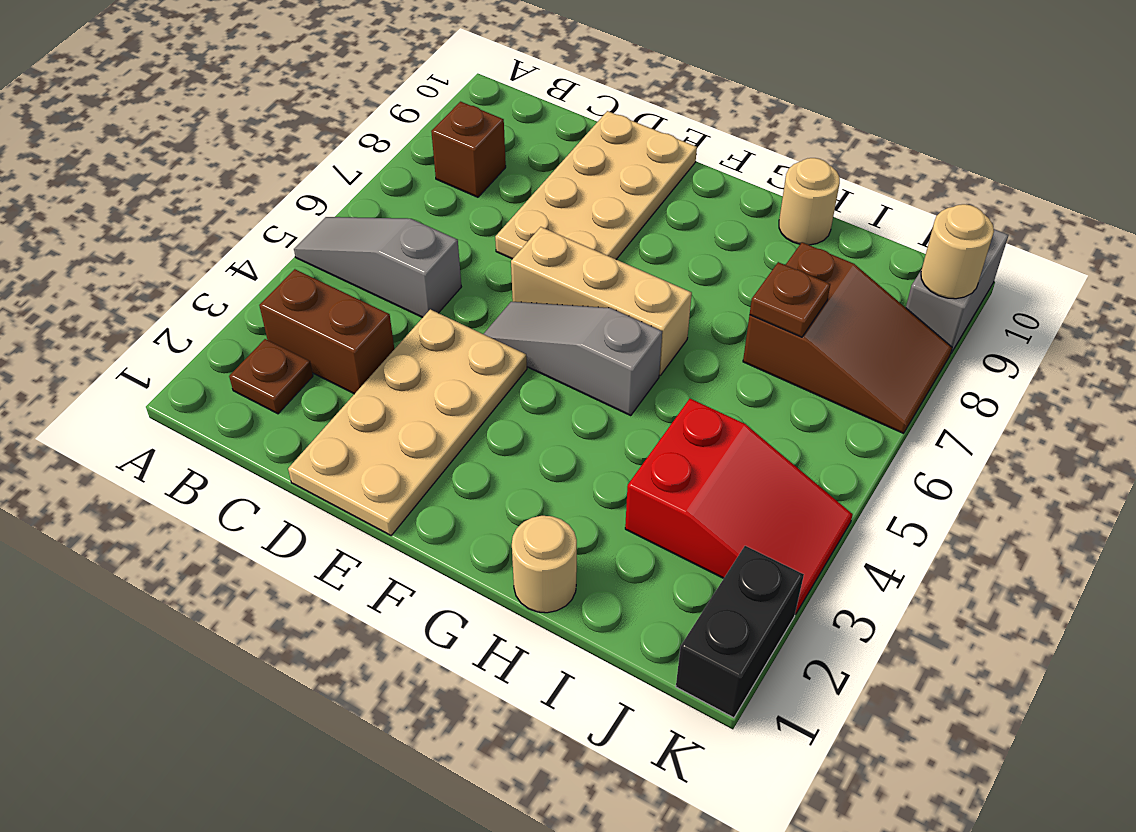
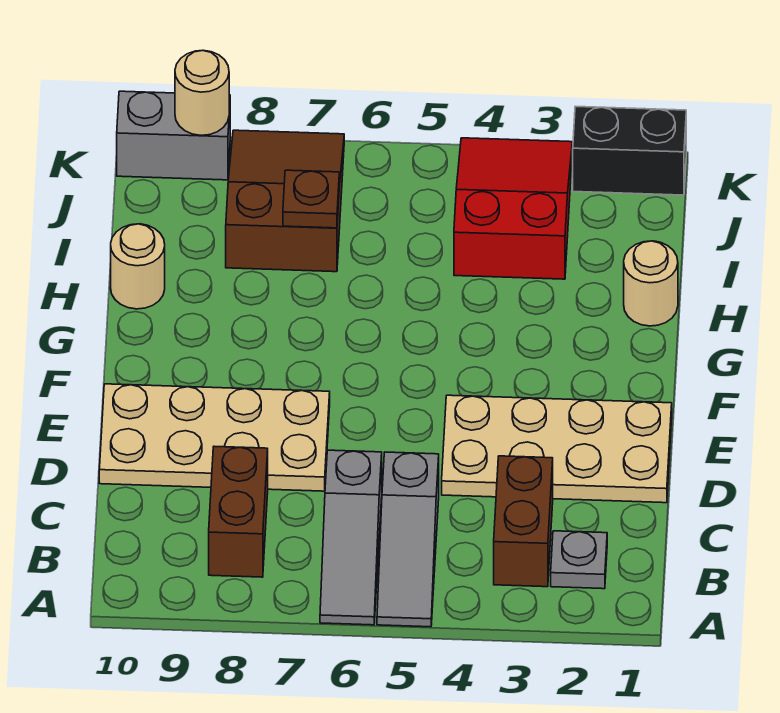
brown plate B2 level 1 -> grey plate B2 level 1
brown brick B8 level 1 -> brown brick B8:C8 level 1
grey slope E5:G5 level 1 top G -> grey slope A6:C6 level 1 top C
tan brick E6:G6 level 1 -> none

